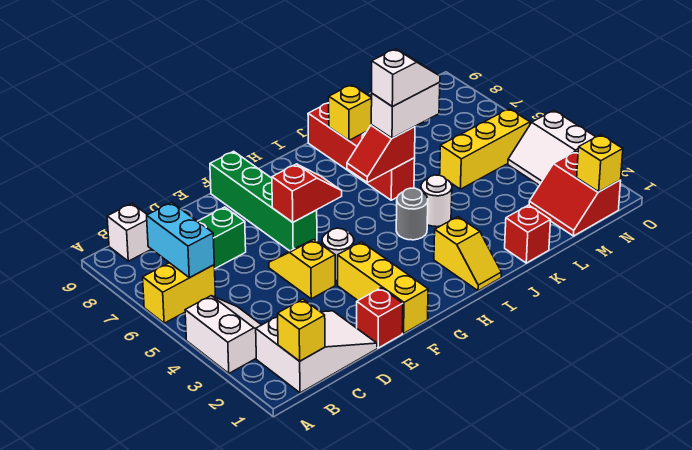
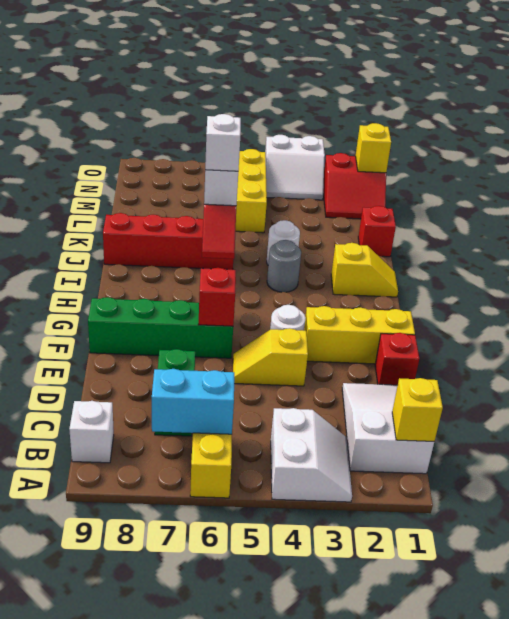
white slope A3:B4 level 1 top A -> white slope A3:B4 level 1 top 4
yellow brick J8 level 2 -> none

